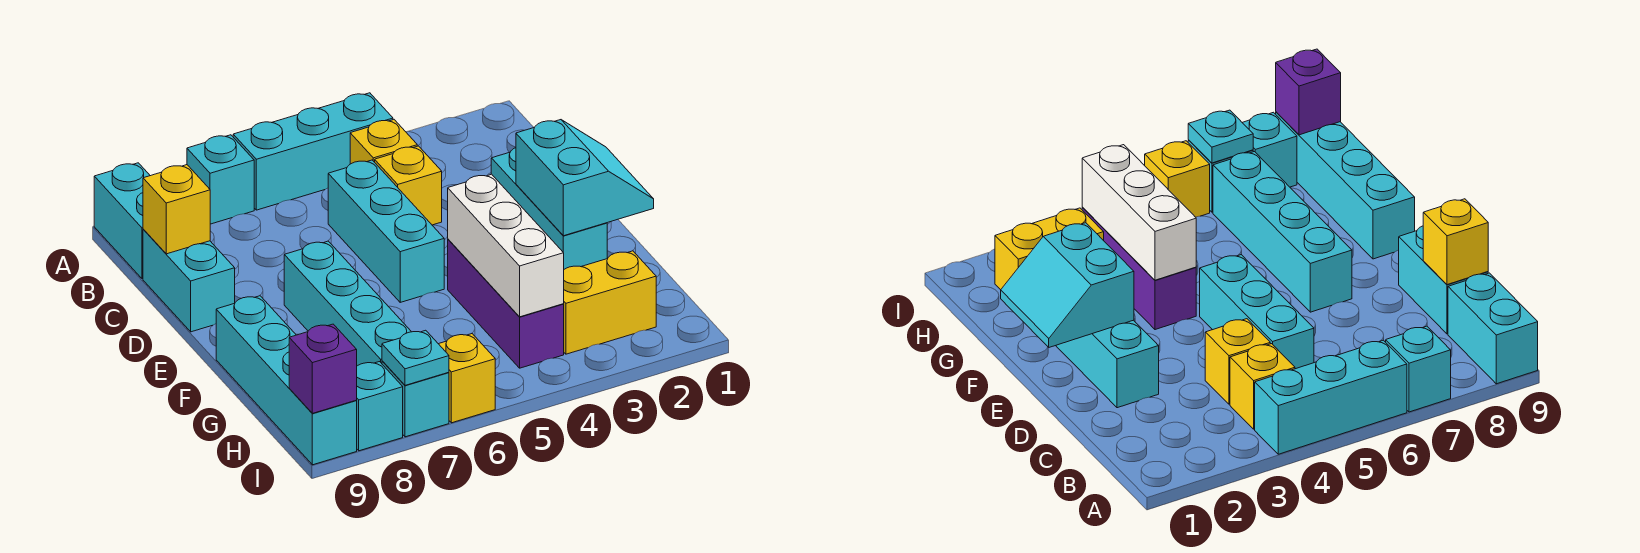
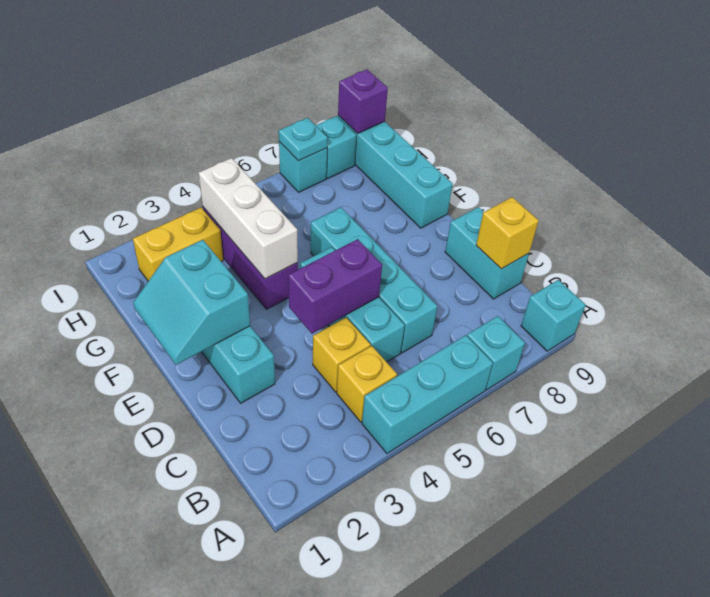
cyan brick A9:B9 level 1 -> cyan brick A9 level 1
none -> purple brick D4:D5 level 2
cyan brick E7:H7 level 1 -> cyan brick C6:F6 level 1
yellow brick I6 level 1 -> none

